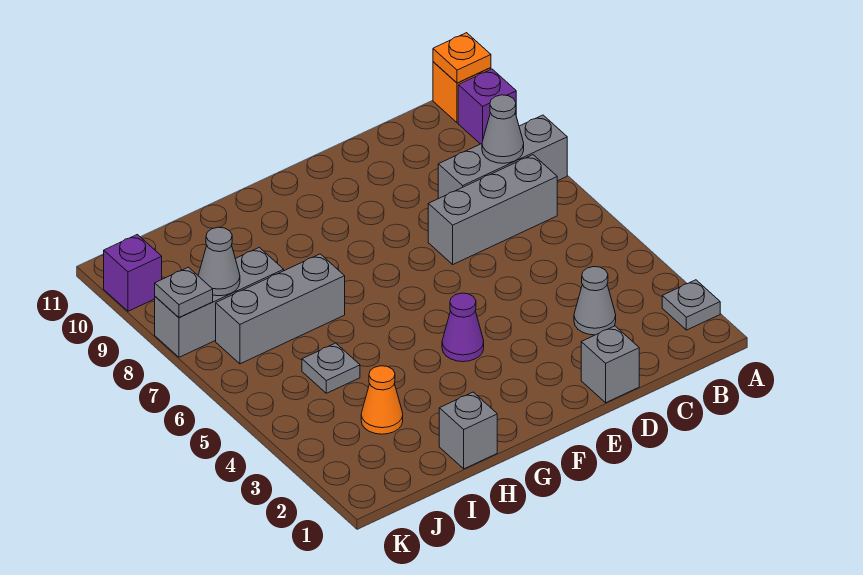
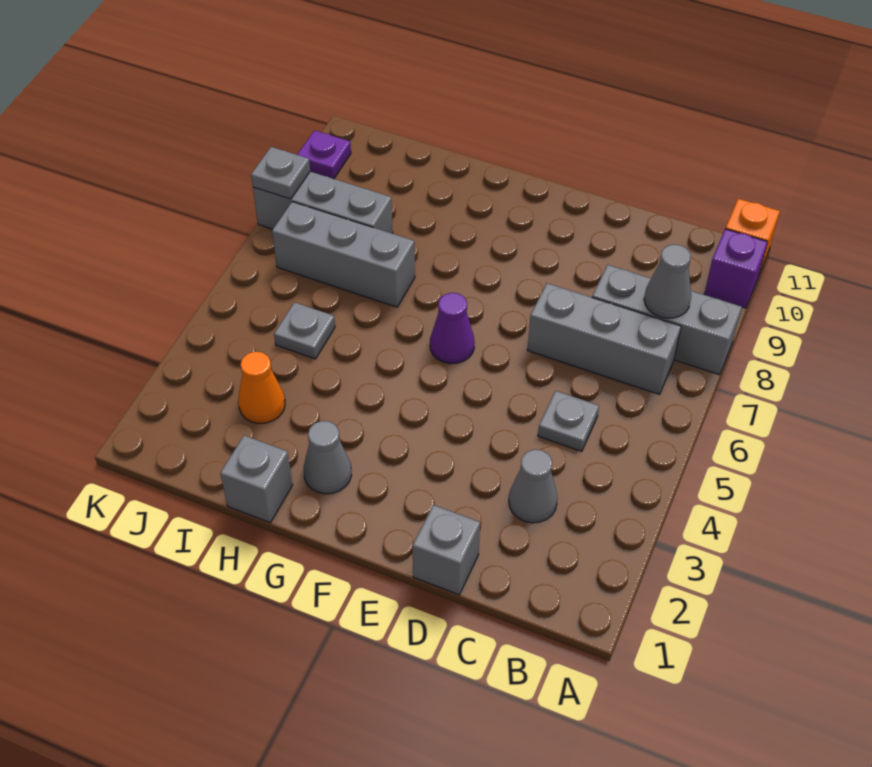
grey plate A2 level 1 -> grey plate C5 level 1
orange plate A11 level 2 -> none
purple cone F4 level 1 -> purple cone F6 level 1
grey cone J8 level 2 -> grey cone G2 level 1
purple brick K10 level 1 -> purple plate K10 level 1

